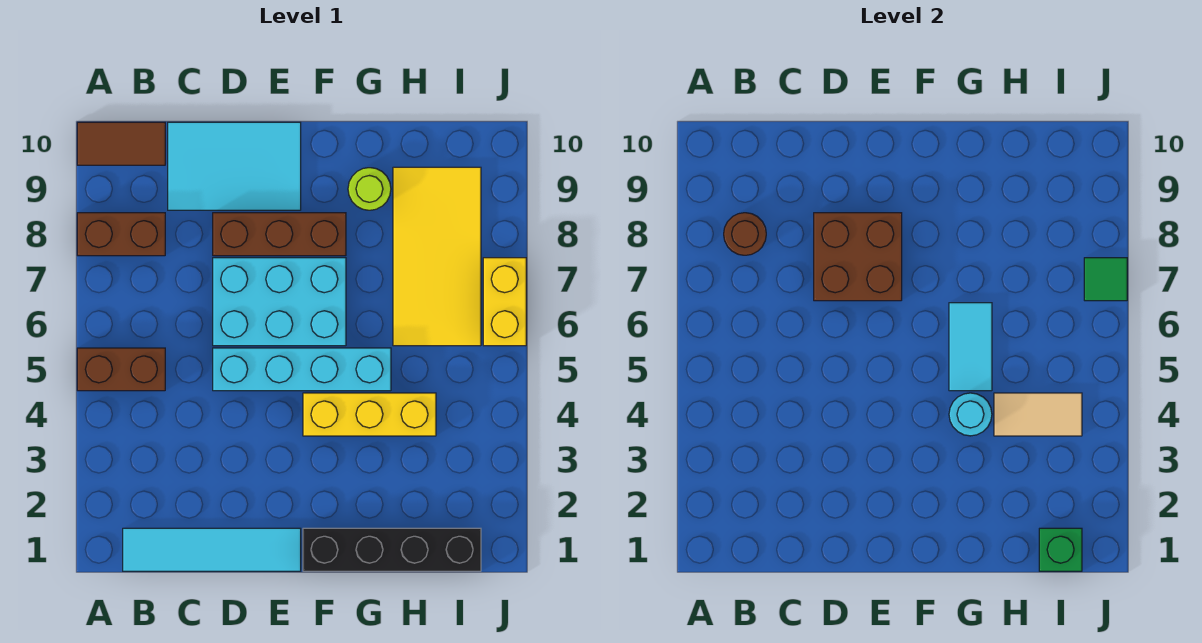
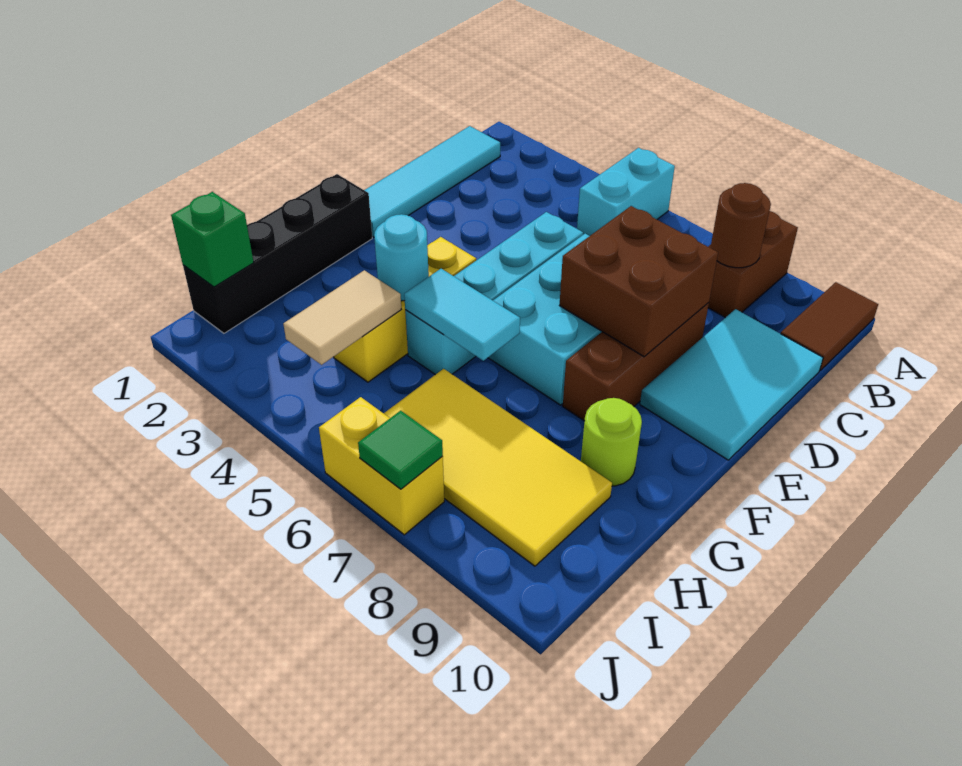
brown brick A5:B5 level 1 -> cyan brick A5:B5 level 1

